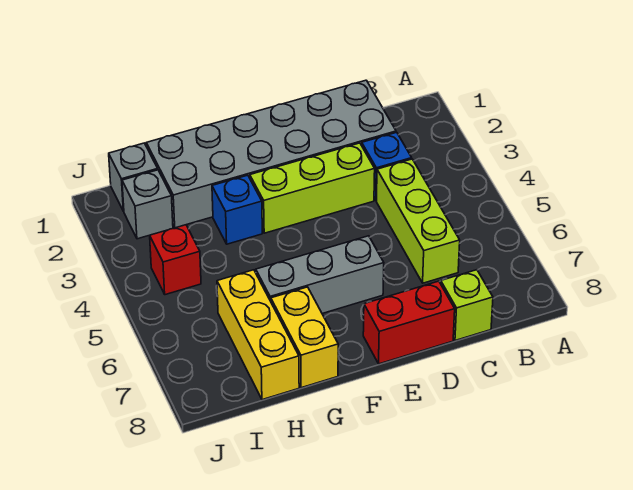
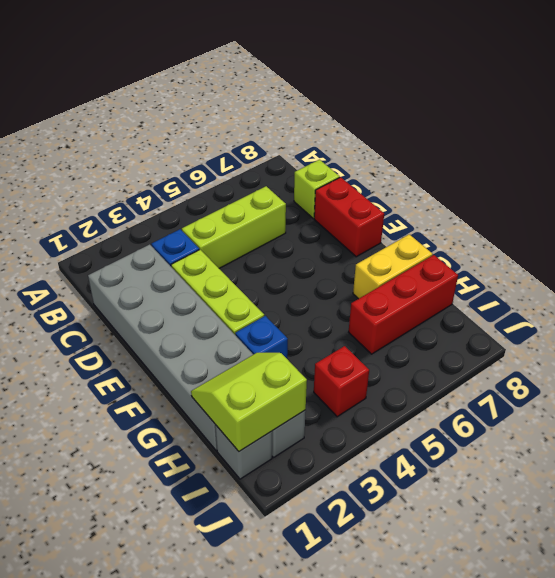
grey brick E6:G6 level 1 -> none
none -> lime slope H1:I2 level 2 top I
yellow brick H6:H8 level 1 -> red brick H6:H8 level 1

